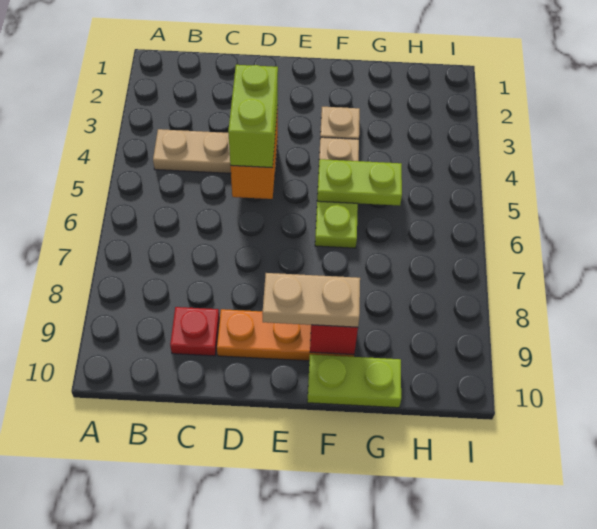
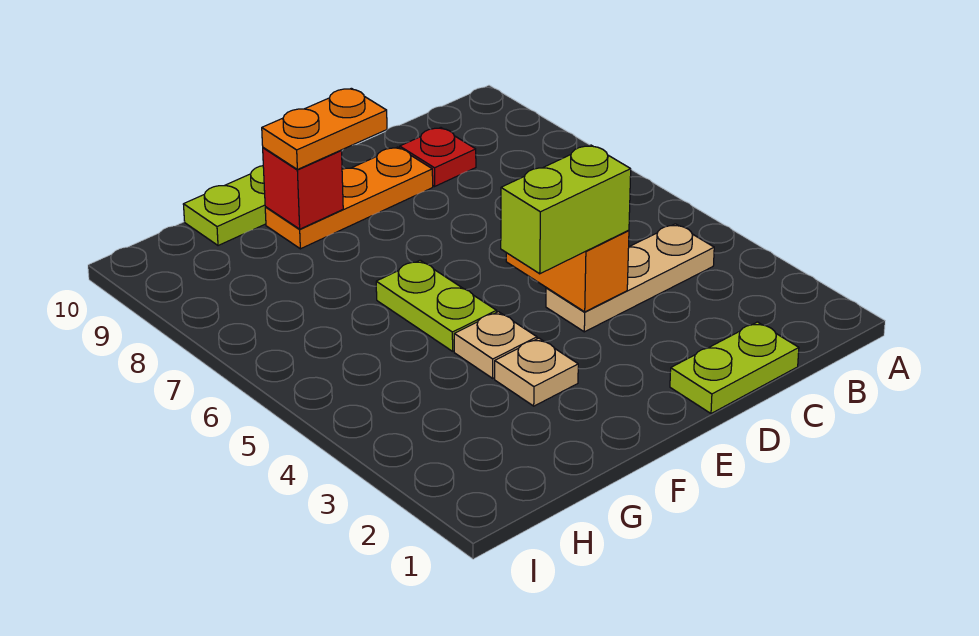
lime brick D4:D5 level 3 -> lime brick D4:E4 level 3
tan plate E9:F9 level 3 -> orange plate E9:F9 level 3
lime plate F5:G5 level 2 -> lime plate C1:D1 level 1

